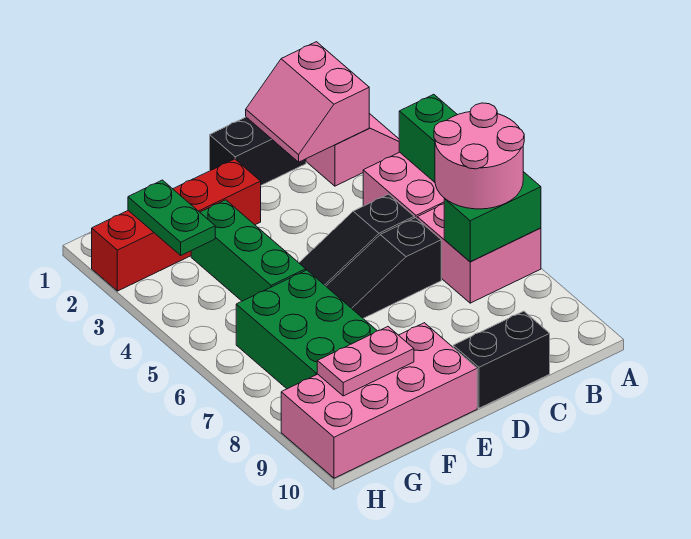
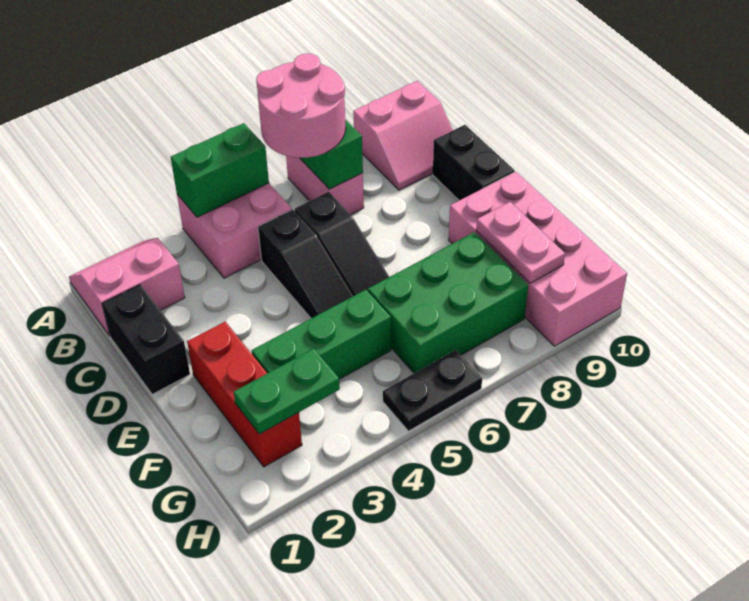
pink brick A6:B7 level 1 -> pink brick A7:B7 level 1
pink slope B1:C2 level 2 top B -> pink slope A9:B10 level 1 top A
red brick E2:H2 level 1 -> red brick E2:G2 level 1
none -> black plate H5:H6 level 1

